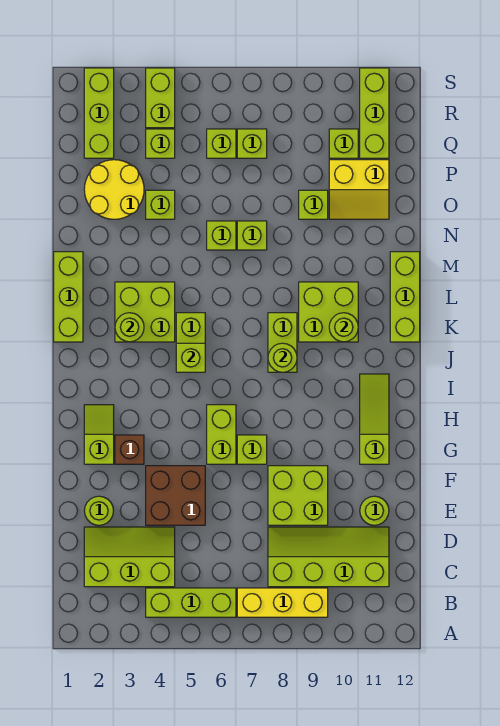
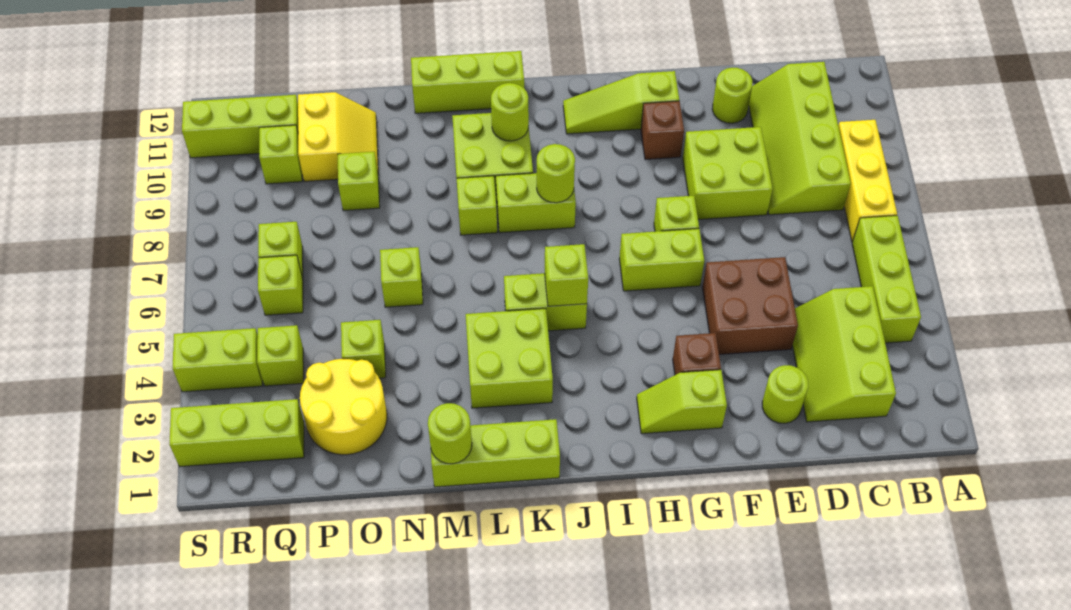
none -> brown brick G10 level 1
lime round brick K3 level 2 -> lime round brick M1 level 2
lime brick N7 level 1 -> lime brick L8 level 1

